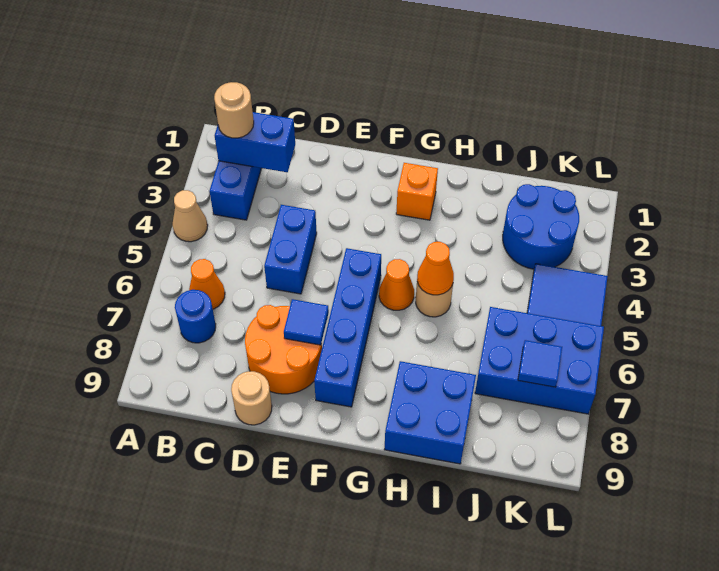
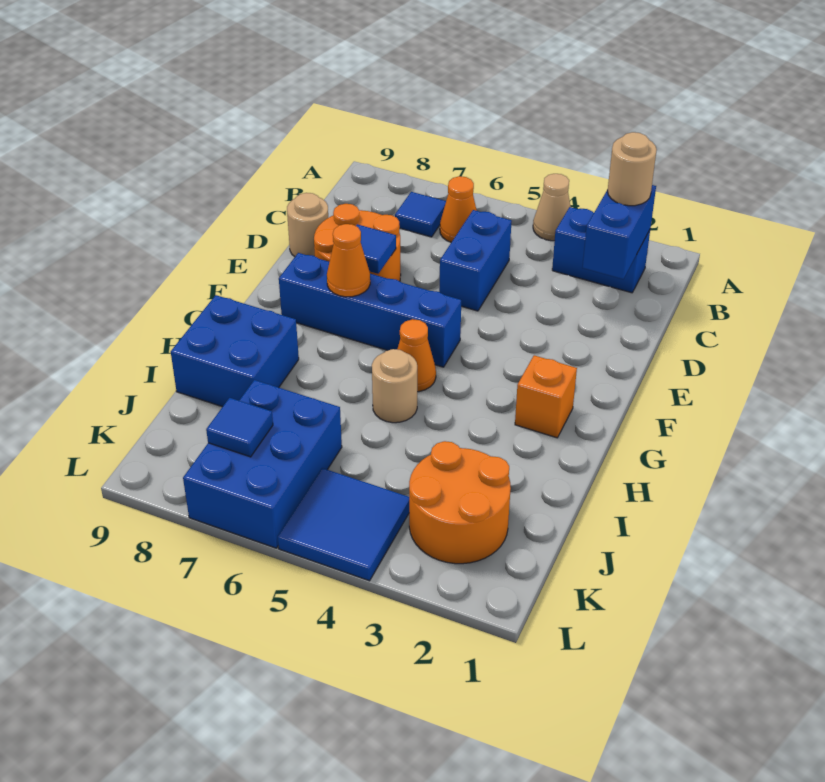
blue round brick B7 level 1 -> blue tile B7 level 1
blue brick D4:D5 level 1 -> blue brick C5:D5 level 1
orange cone H5 level 2 -> orange cone F7 level 2
blue round brick J2:K3 level 1 -> orange round brick J2:K3 level 1

